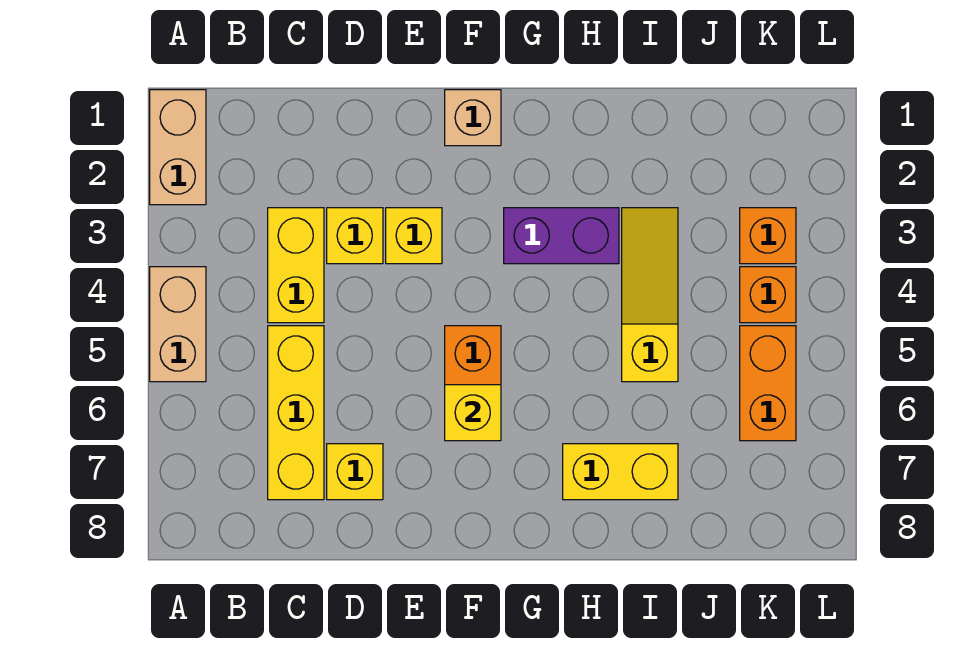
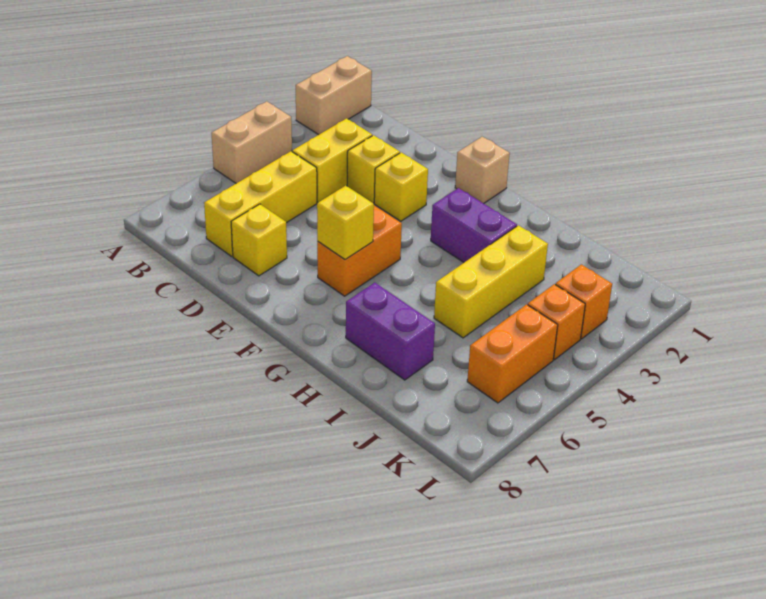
yellow brick H7:I7 level 1 -> purple brick H7:I7 level 1
yellow slope I3:I5 level 1 top 5 -> yellow brick I3:I5 level 1

